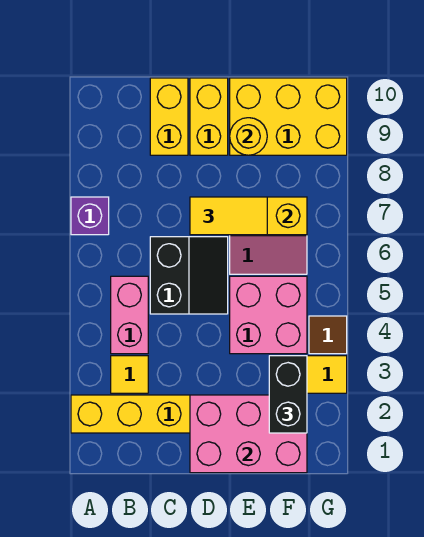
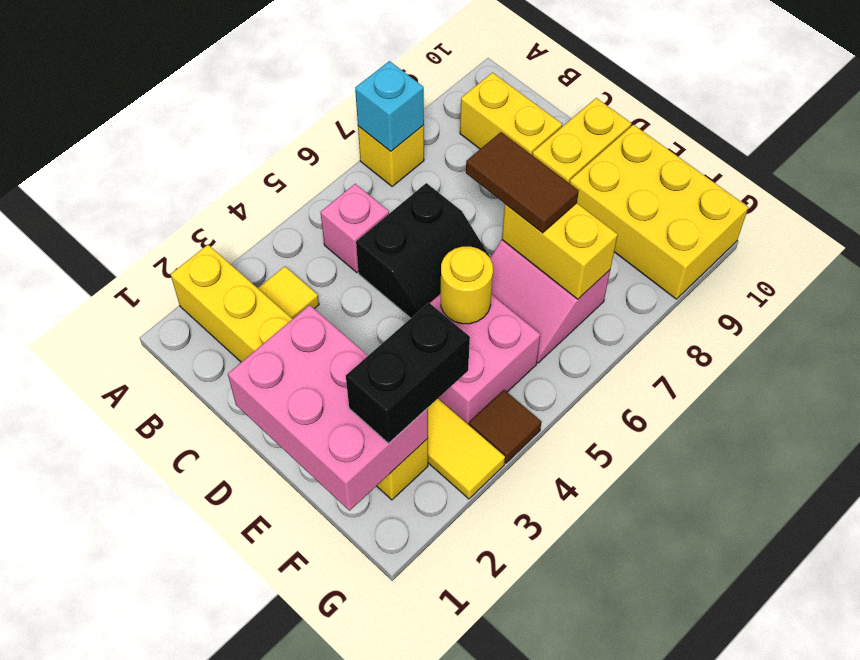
purple brick A7 level 1 -> yellow brick A7 level 1
none -> cyan brick A7 level 2
pink brick B4:B5 level 1 -> pink brick B5 level 1
yellow brick C9:C10 level 1 -> yellow brick B9:C9 level 1
yellow tile D7:E7 level 3 -> brown tile D7:E7 level 3
yellow round brick E9 level 2 -> yellow round brick E5 level 2

